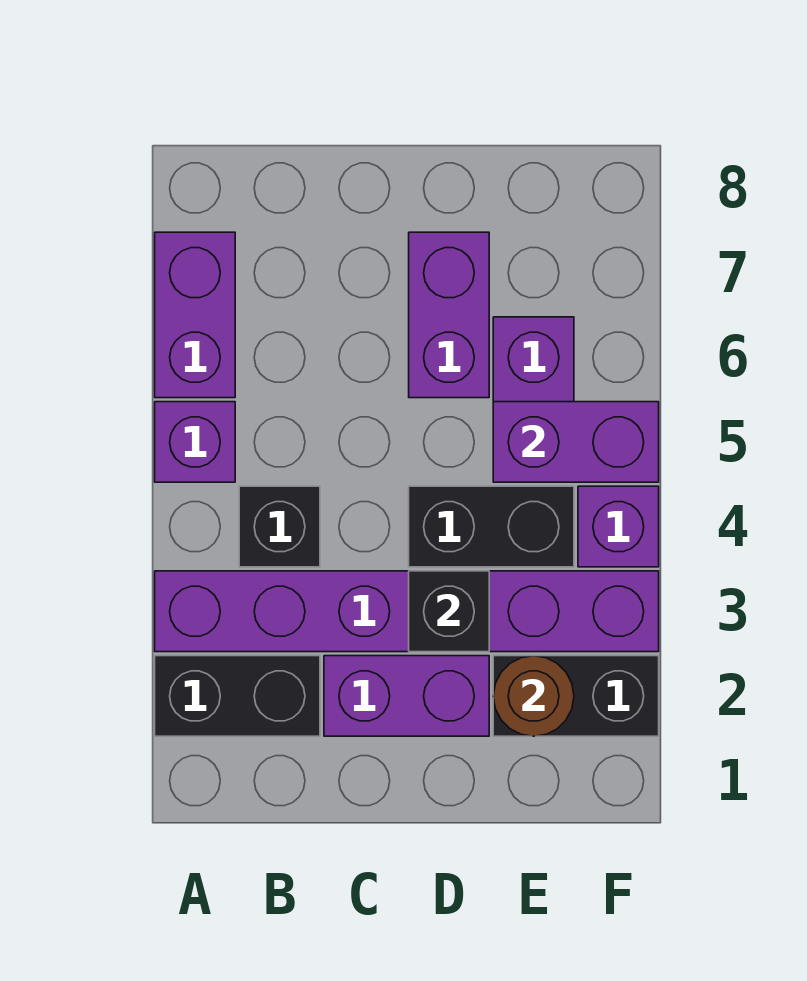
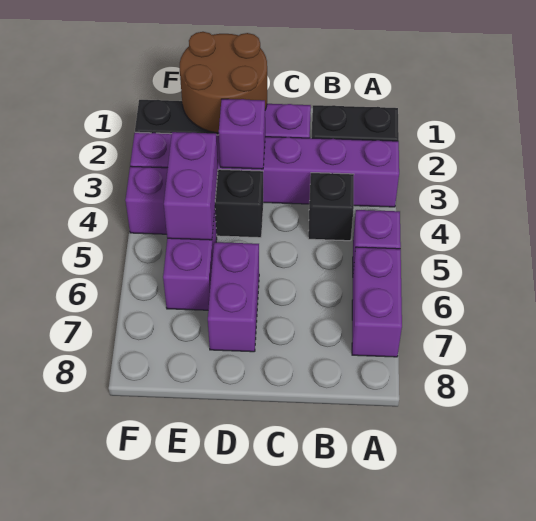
black brick D3 level 2 -> purple brick D3 level 2
brown round brick E2 level 2 -> brown round brick D1:E2 level 2
purple brick E5:F5 level 2 -> purple brick E4:E5 level 2

